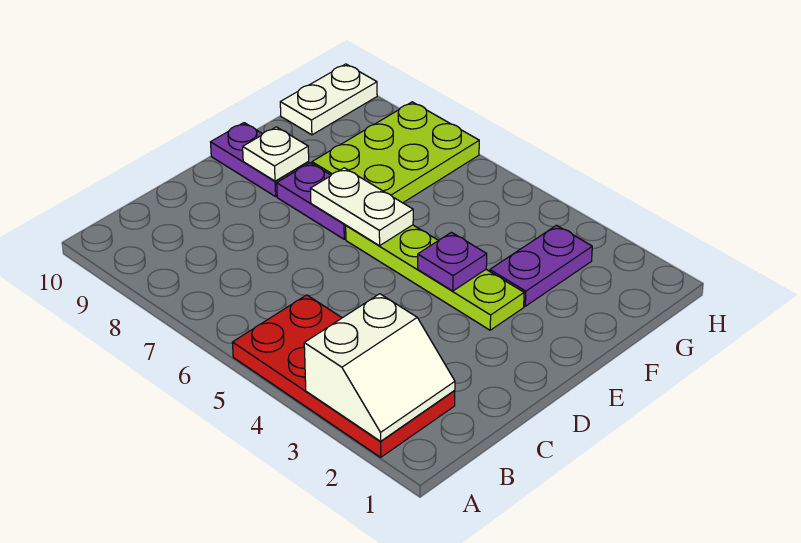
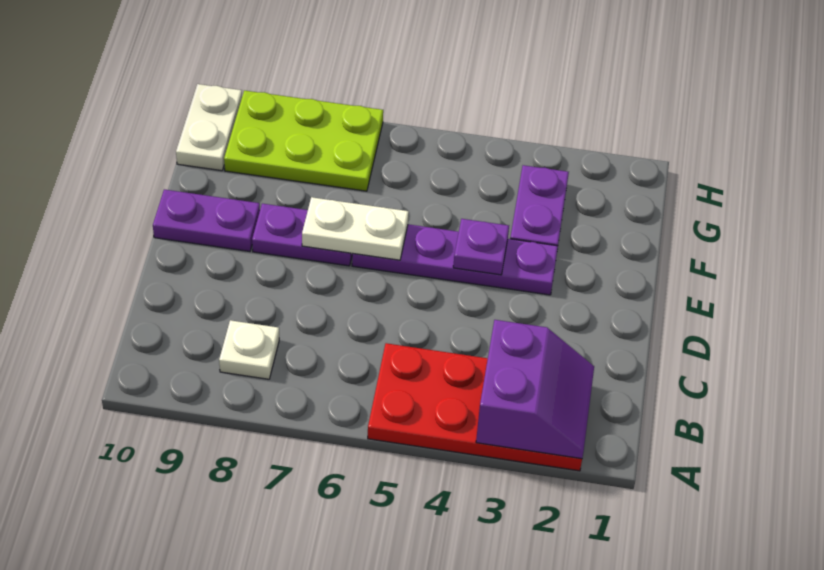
white slope A2:B3 level 2 top 3 -> purple slope A2:B3 level 2 top 3
lime plate E3:E6 level 1 -> purple plate E3:E6 level 1
white plate E9 level 2 -> white plate B8 level 1
lime plate F7:H8 level 1 -> lime plate G7:H9 level 1

